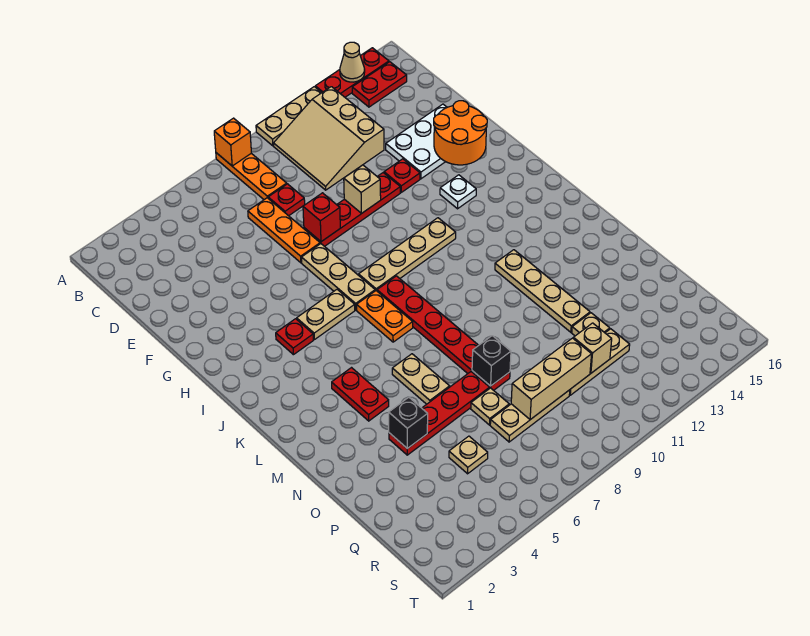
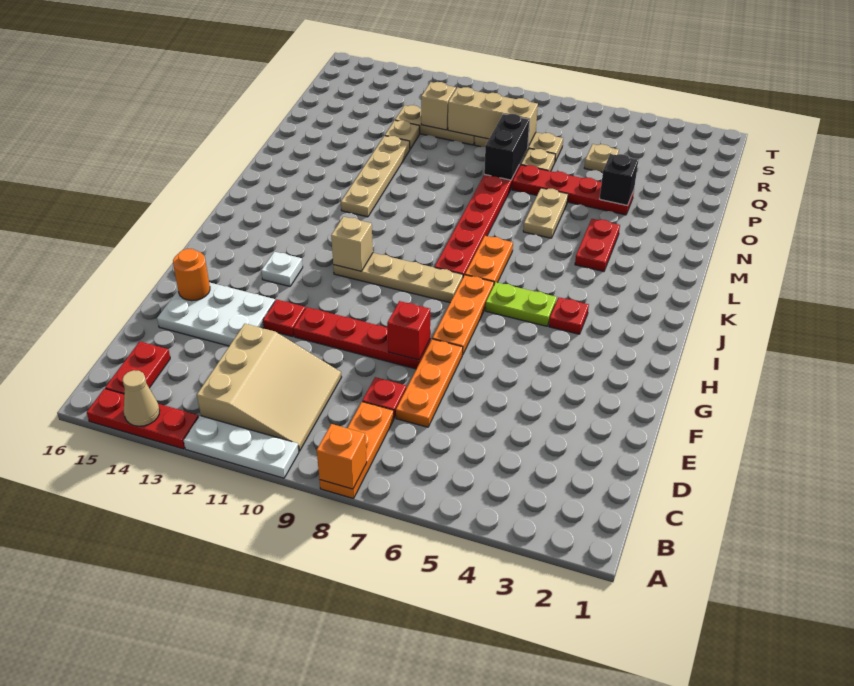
tan plate A10:A12 level 1 -> white plate A10:A12 level 1
red plate B14:B15 level 1 -> red plate B15:C15 level 1
tan brick F10 level 2 -> tan brick I11 level 2
orange round brick F14:G15 level 2 -> orange round brick F15 level 2
tan plate G7:I7 level 1 -> orange plate G7:I7 level 1
tan plate I5:I6 level 1 -> lime plate I5:I6 level 1
black brick O8 level 2 -> black brick O8:P8 level 2

